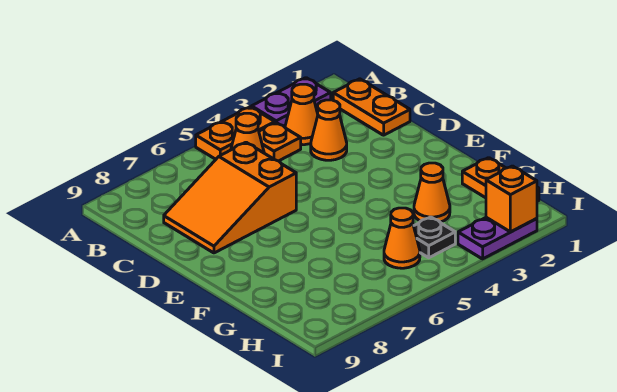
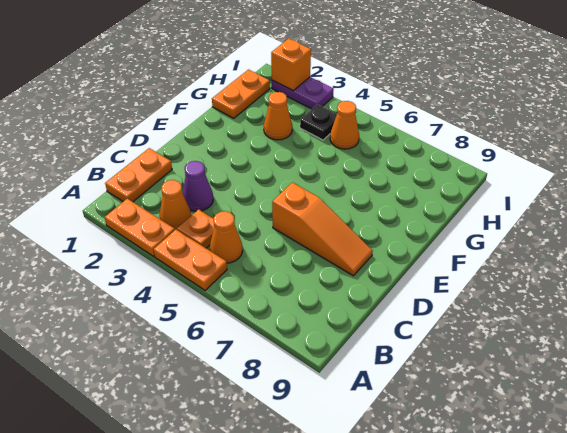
purple plate A2:A3 level 1 -> orange plate A2:A3 level 1
orange cone C3 level 1 -> purple cone C3 level 1
orange slope C6:D8 level 1 top 6 -> orange slope D6:D8 level 1 top 6

